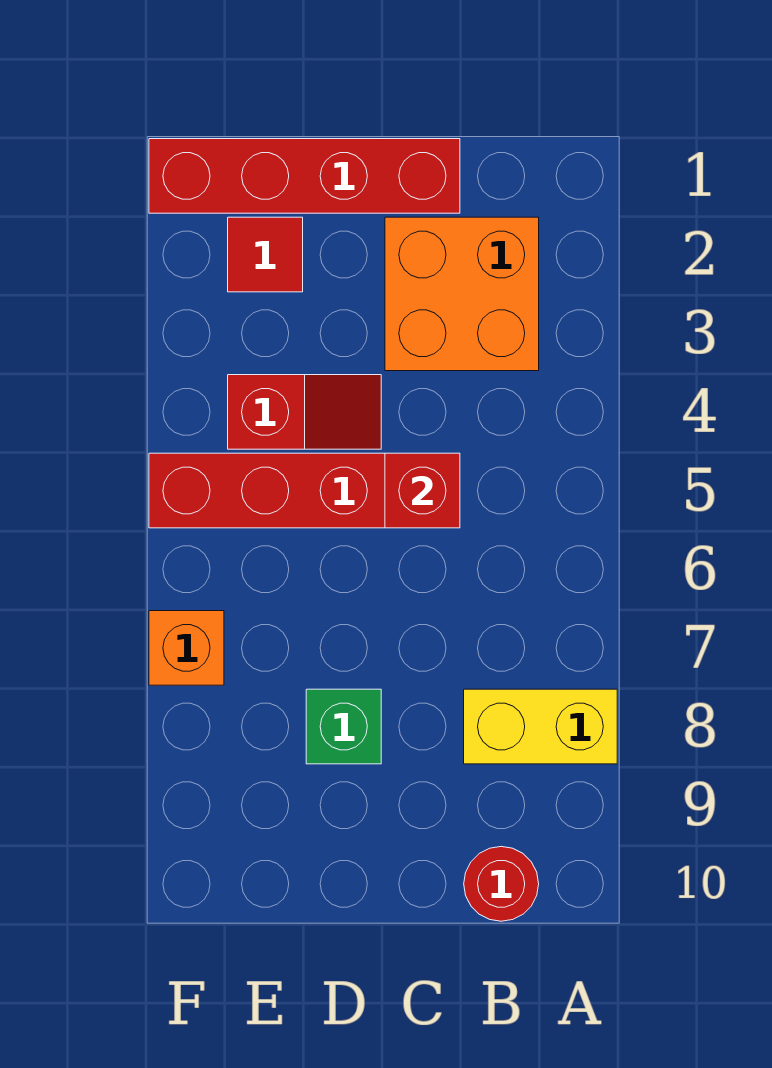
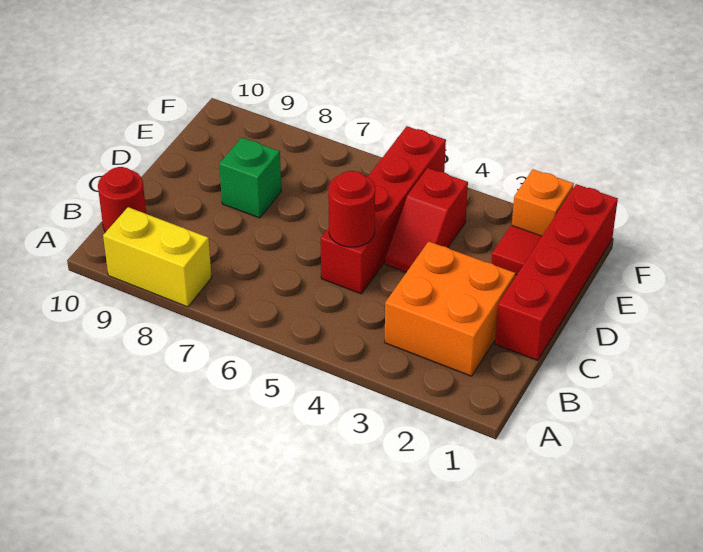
yellow brick A8:B8 level 1 -> yellow brick A8:A9 level 1
red brick C5 level 2 -> red round brick C5 level 2
orange brick F7 level 1 -> orange brick F2 level 1

